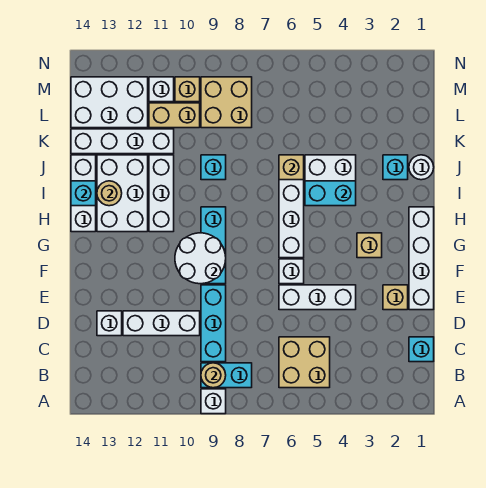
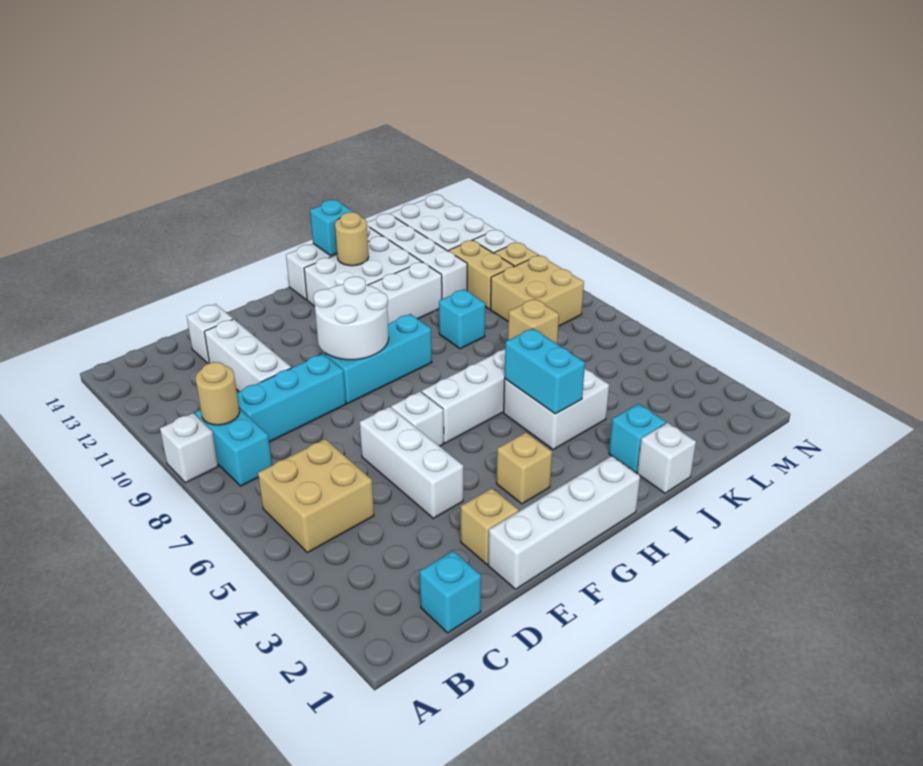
white round brick J1 level 1 -> white brick J1 level 1

